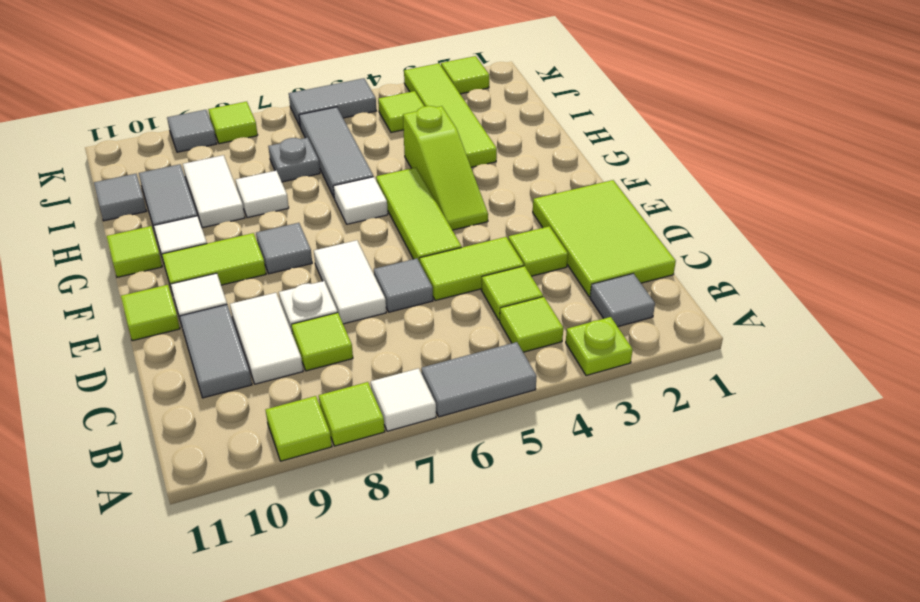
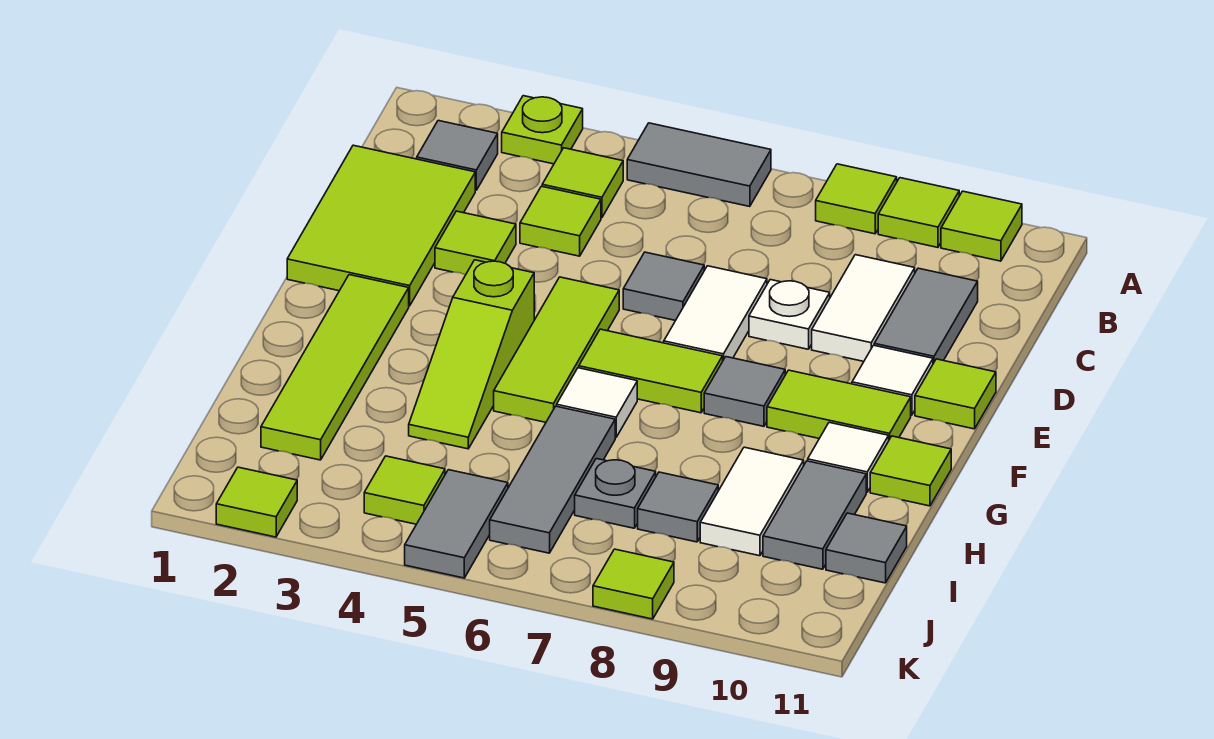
white tile A7 level 1 -> none
lime tile C8 level 1 -> lime tile A10 level 1
lime tile D4:D5 level 1 -> lime tile F6:F7 level 1
lime slope F4:H4 level 1 top H -> lime slope F4:H4 level 1 top F
lime tile H3:K3 level 1 -> lime tile F2:I2 level 1
white tile H8 level 1 -> none
grey tile K5:K6 level 1 -> grey tile J5:K5 level 1
grey tile K9 level 1 -> grey tile I8 level 1

